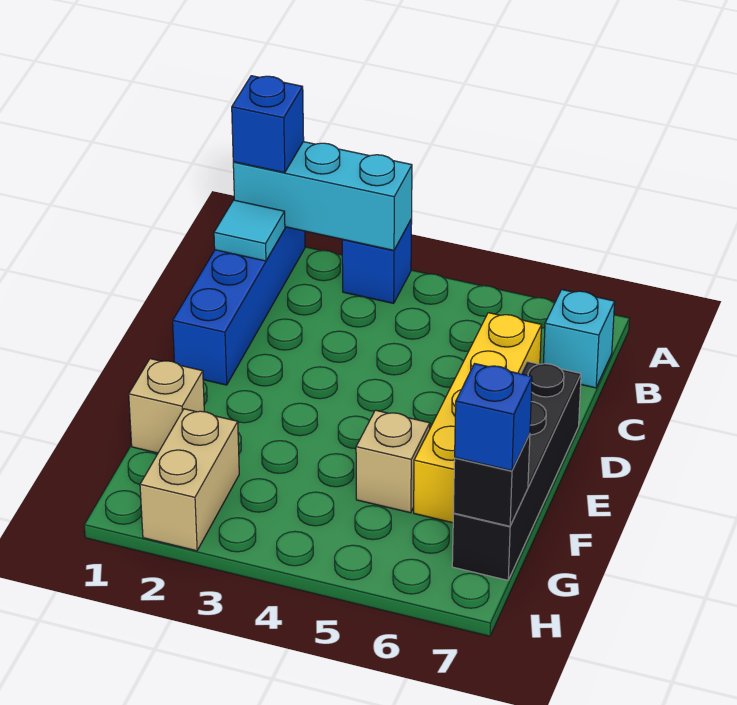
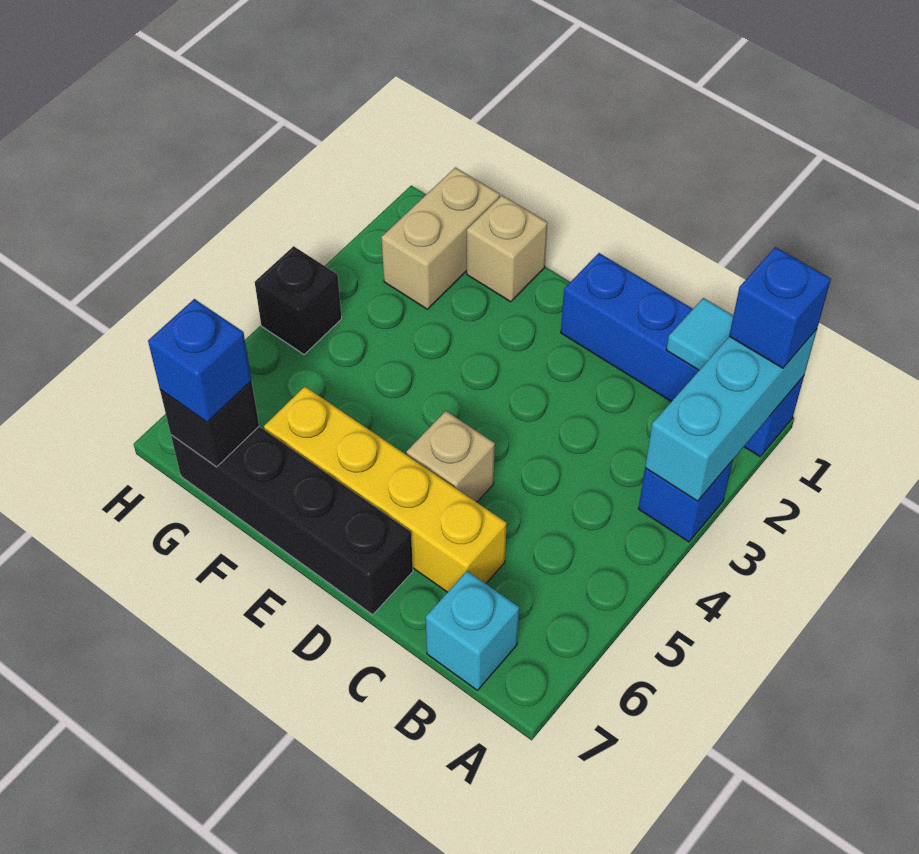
tan brick F5 level 1 -> tan brick D5 level 1
tan brick G2:H2 level 1 -> tan brick G1:G2 level 1
none -> black brick H4 level 1

